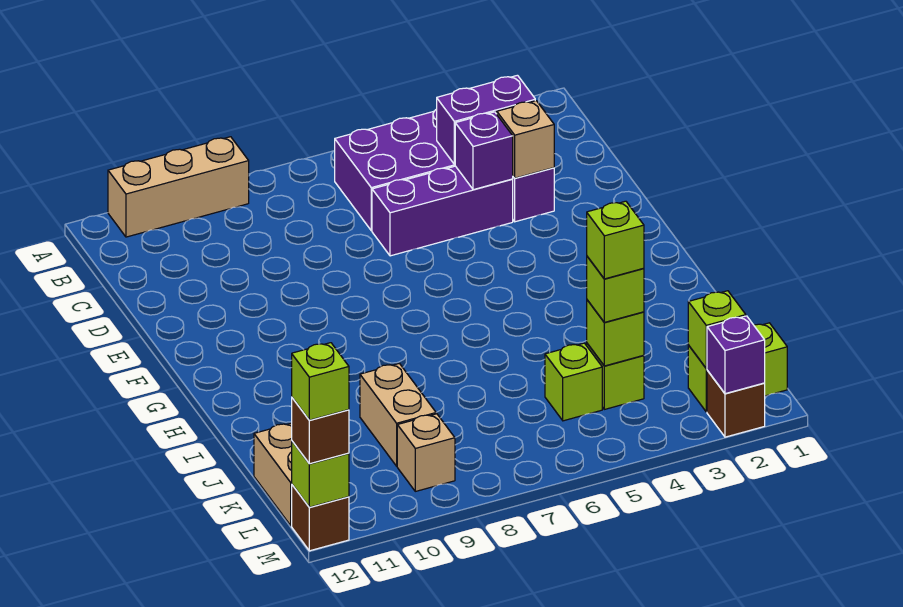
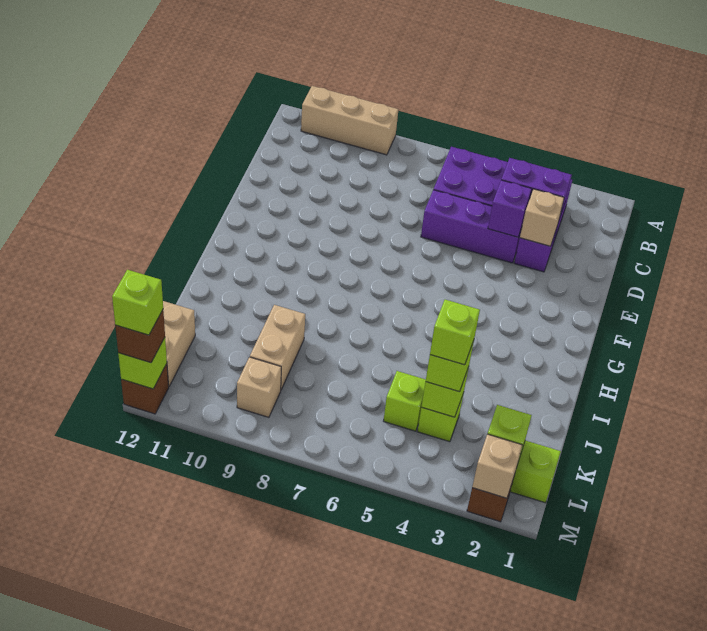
purple brick M2 level 2 -> tan brick M2 level 2

